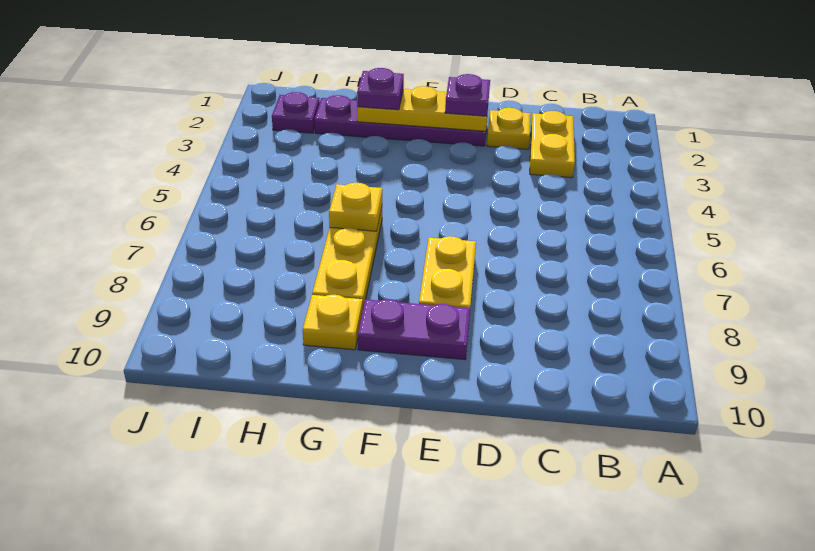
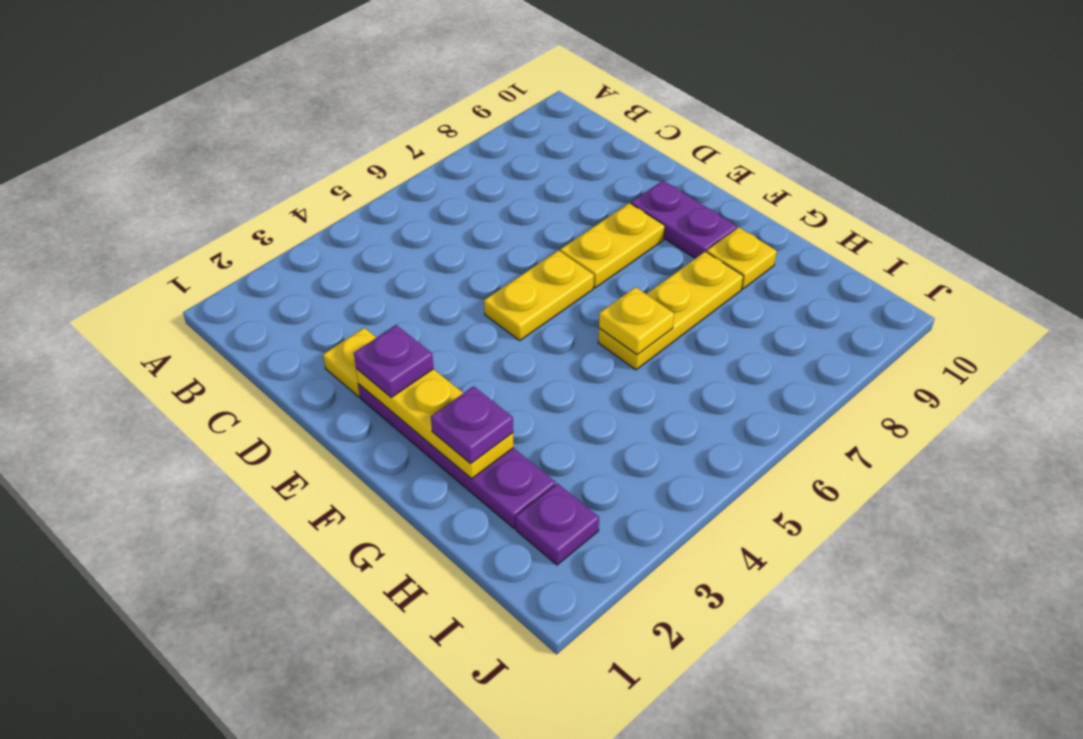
yellow plate C2:C3 level 1 -> yellow plate E5:E6 level 1

